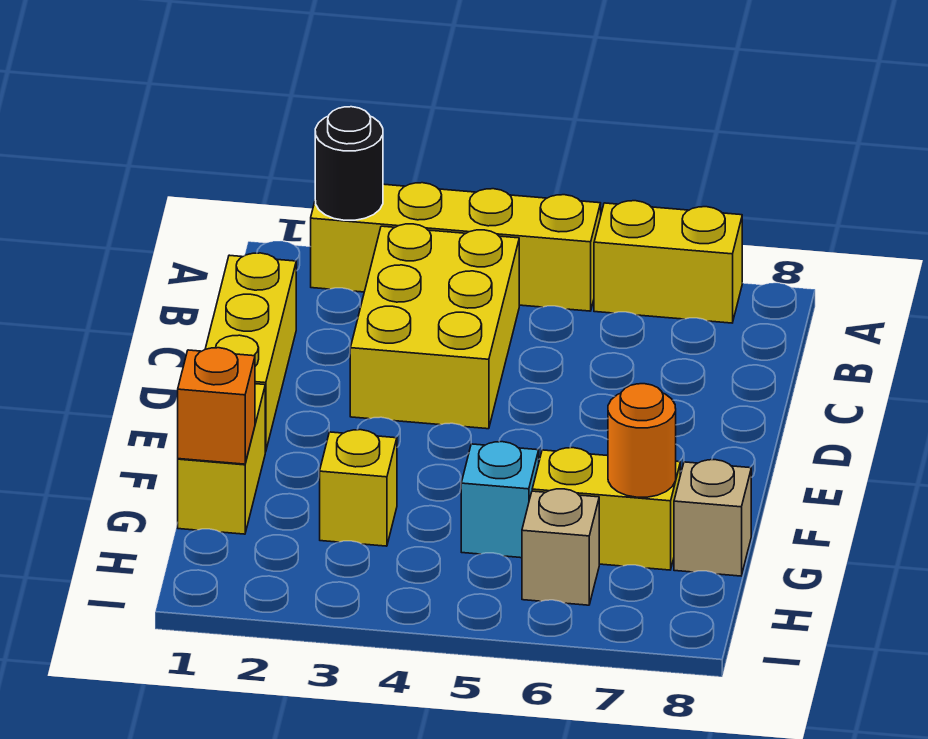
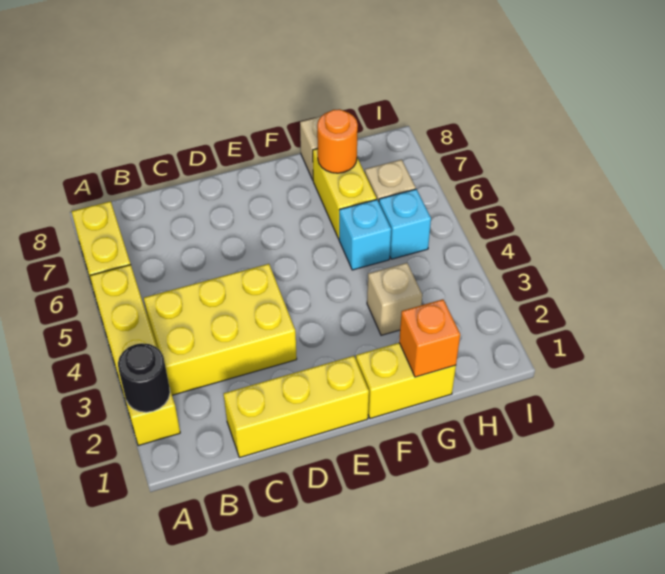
yellow brick G3 level 1 -> tan brick G3 level 1
none -> cyan brick H5 level 1

